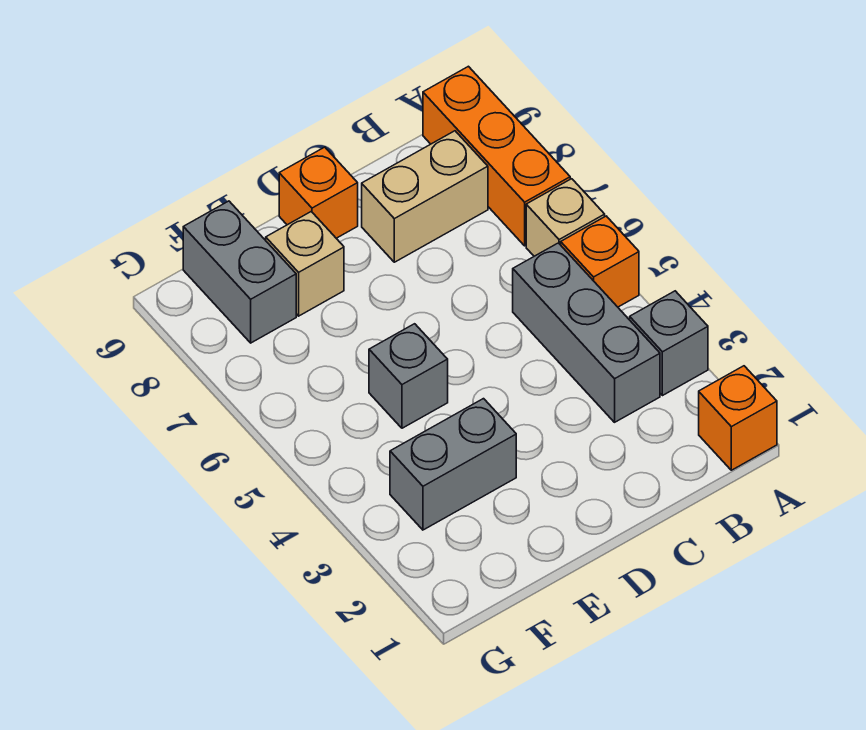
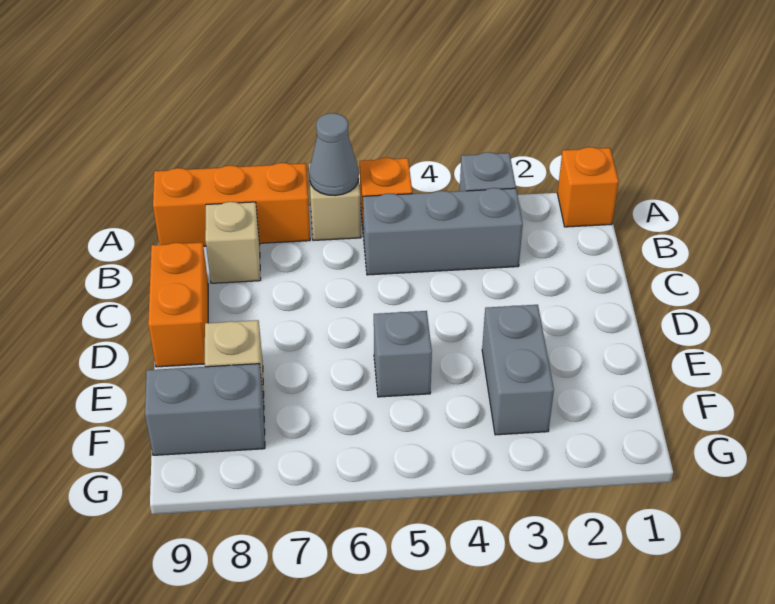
none -> grey cone A6 level 2
tan brick B8:C8 level 1 -> tan brick B8 level 1
orange brick D9 level 1 -> orange brick C9:D9 level 1

